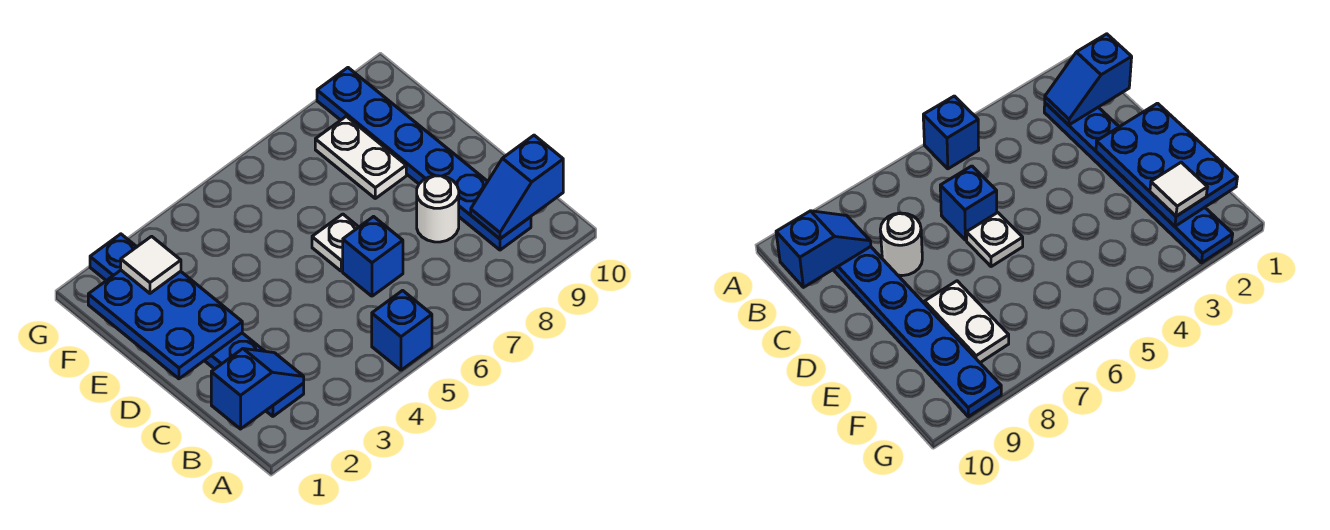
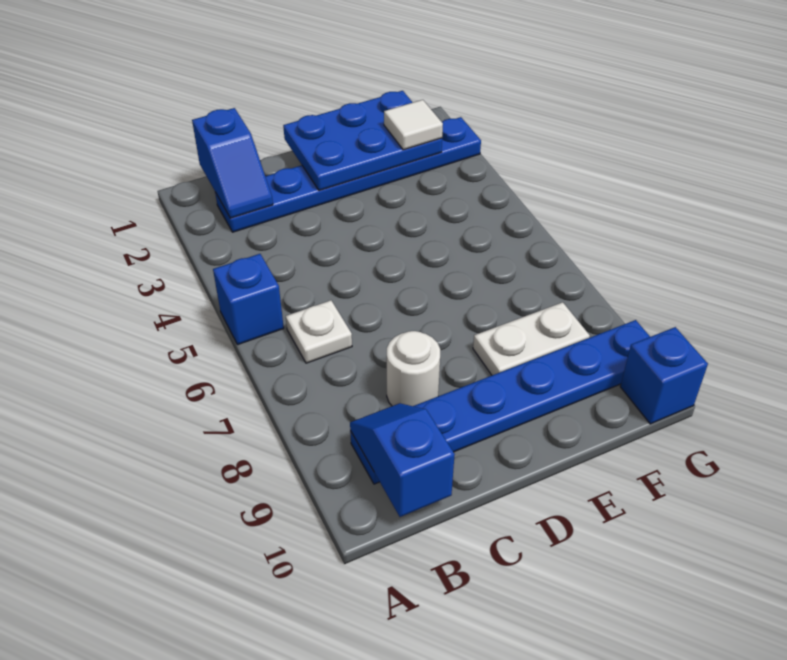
blue brick C6 level 1 -> blue brick G10 level 1
white plate D6 level 1 -> white plate B6 level 1

